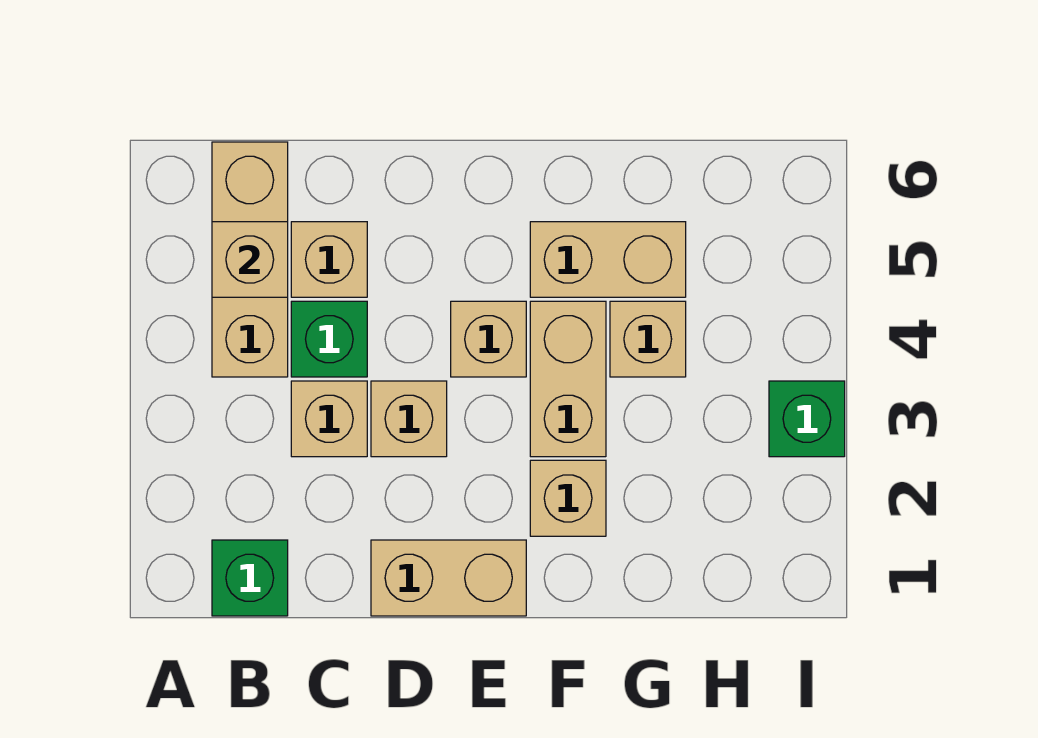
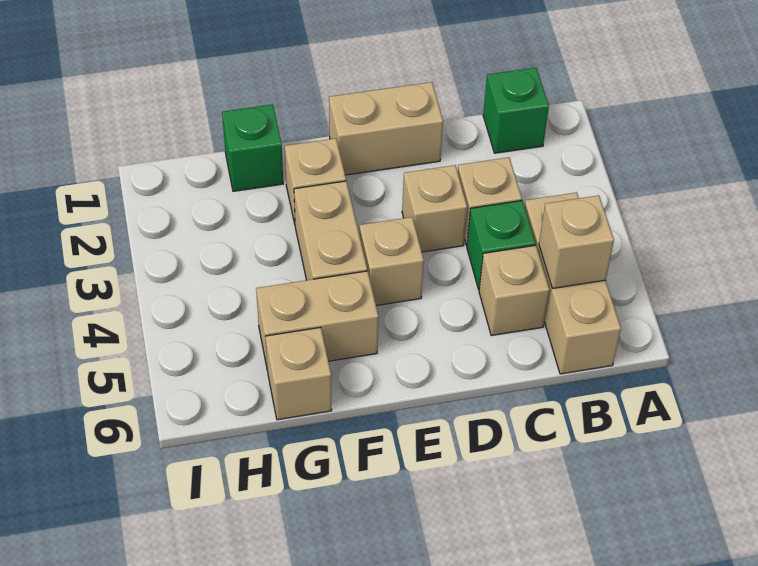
tan brick G4 level 1 -> tan brick G6 level 1
green brick I3 level 1 -> green brick G1 level 1

